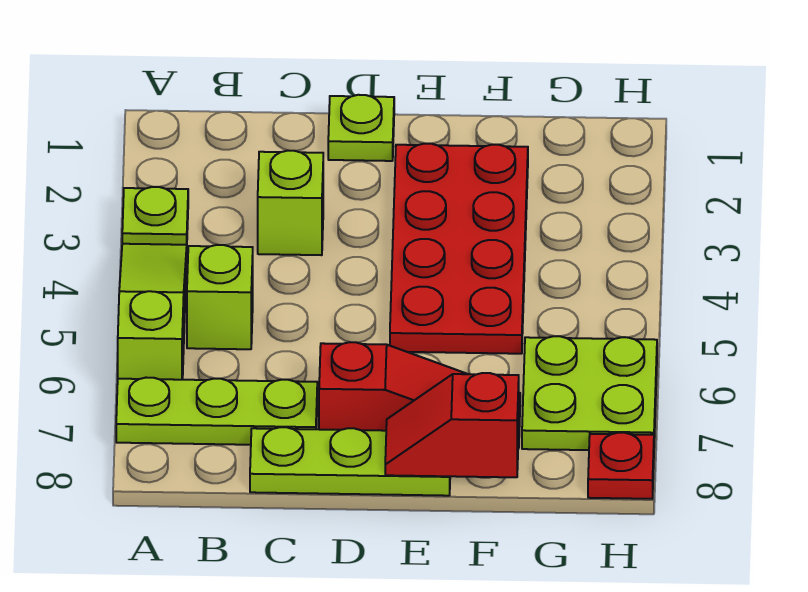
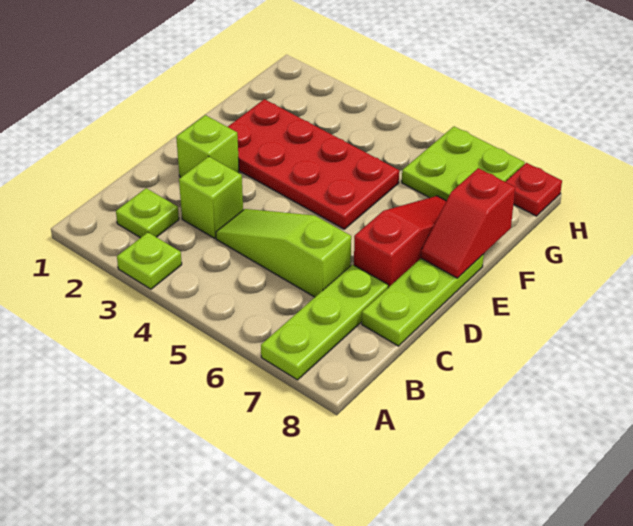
lime slope A4:A6 level 1 top 6 -> lime slope C4:C6 level 1 top 6
lime brick B5 level 1 -> lime brick D2 level 1
lime plate D1 level 1 -> lime plate B2 level 1

